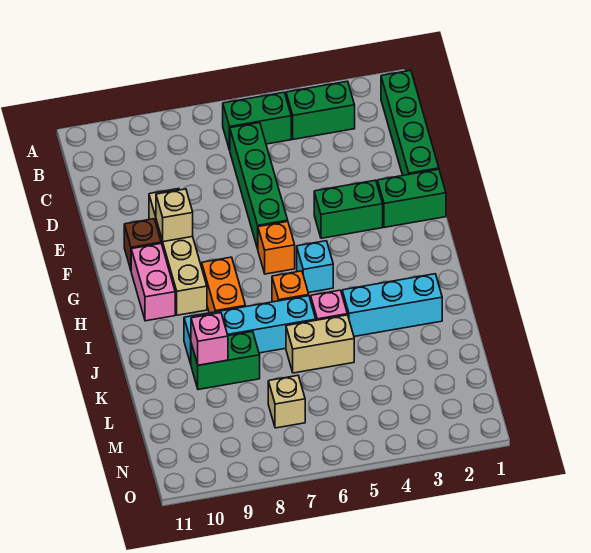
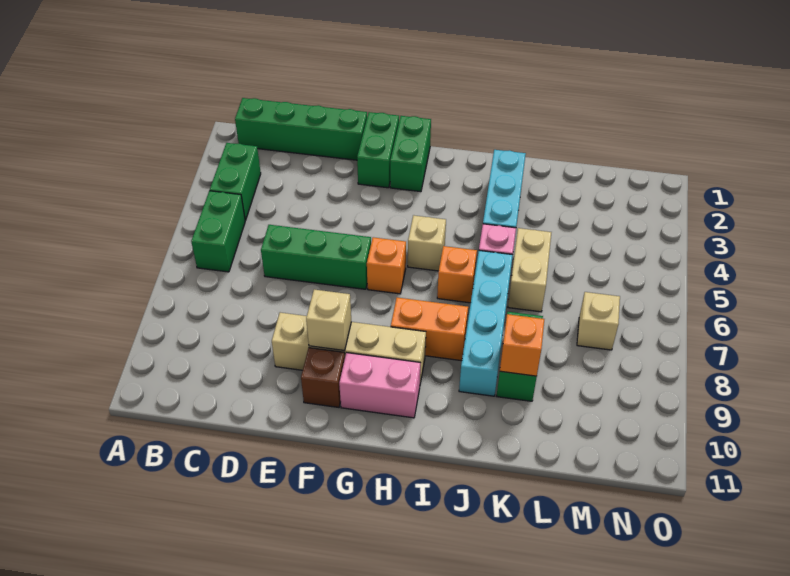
green brick C6:F6 level 1 -> green brick D6:F6 level 1
green brick F3:F4 level 1 -> green brick G1:G2 level 1
cyan brick H5 level 1 -> tan brick H5 level 1
pink brick K9 level 2 -> orange brick K9 level 2

